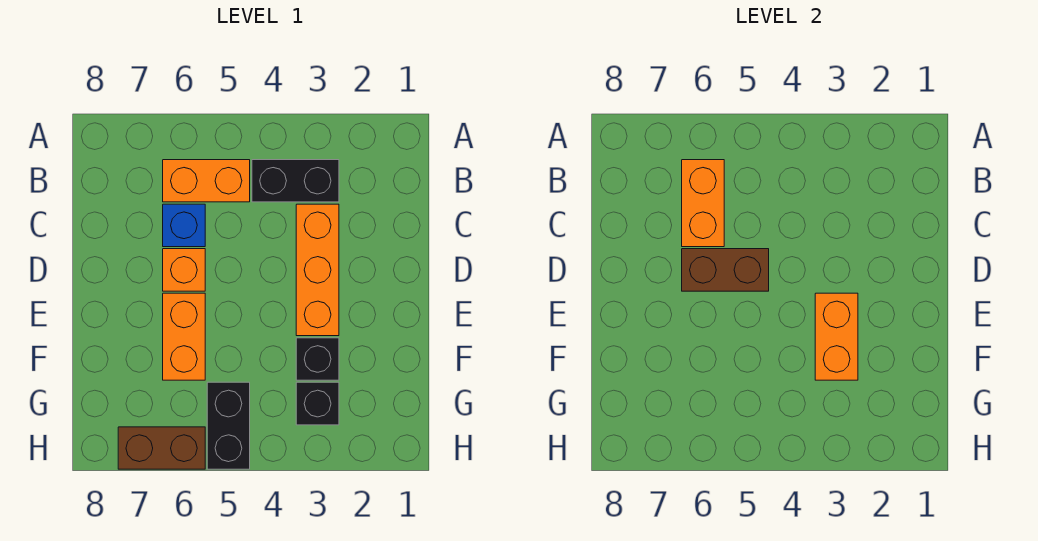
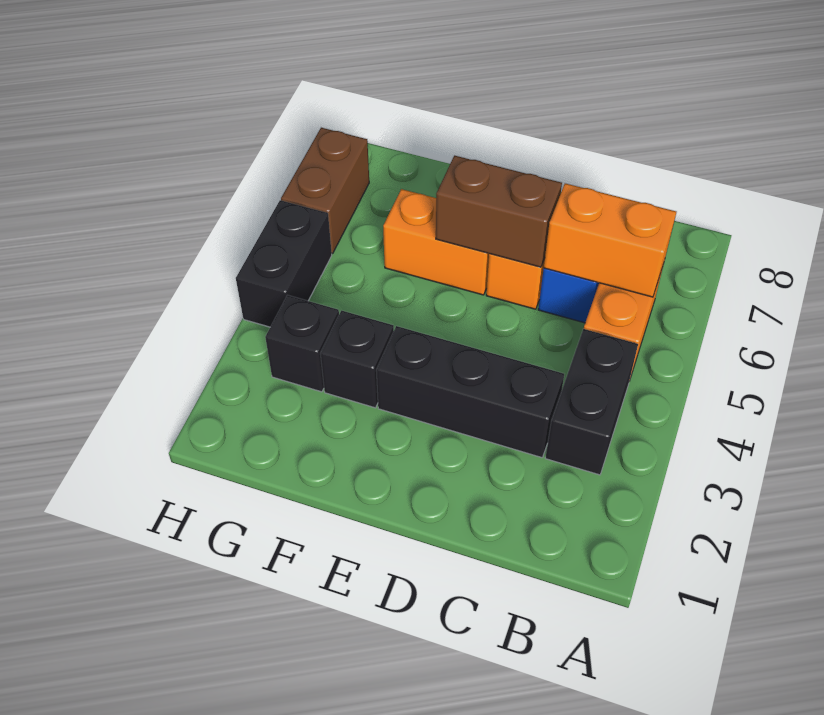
orange brick C3:E3 level 1 -> black brick C3:E3 level 1
brown brick D5:D6 level 2 -> brown brick D6:E6 level 2
orange brick E3:F3 level 2 -> none
black brick G5:H5 level 1 -> black brick H4:H5 level 1

